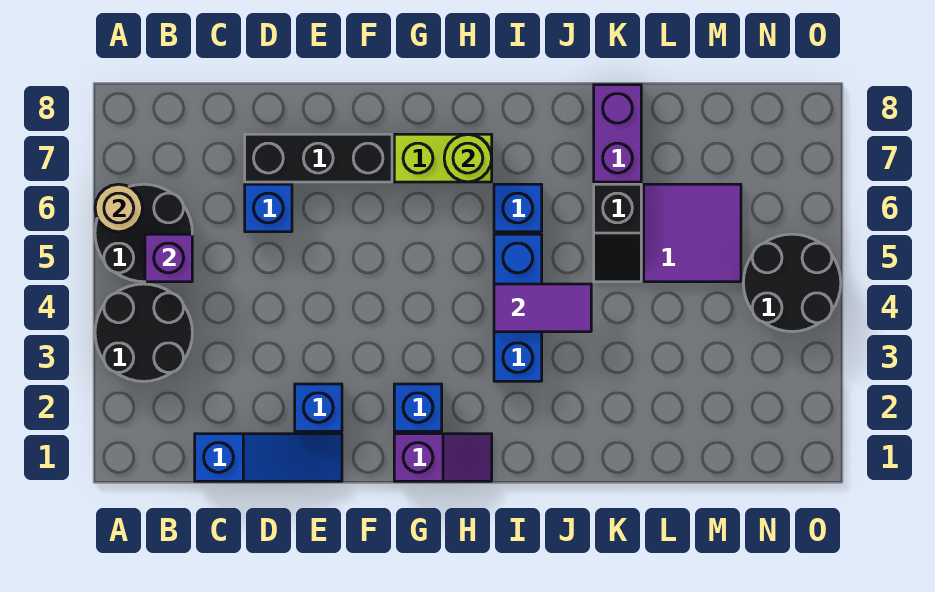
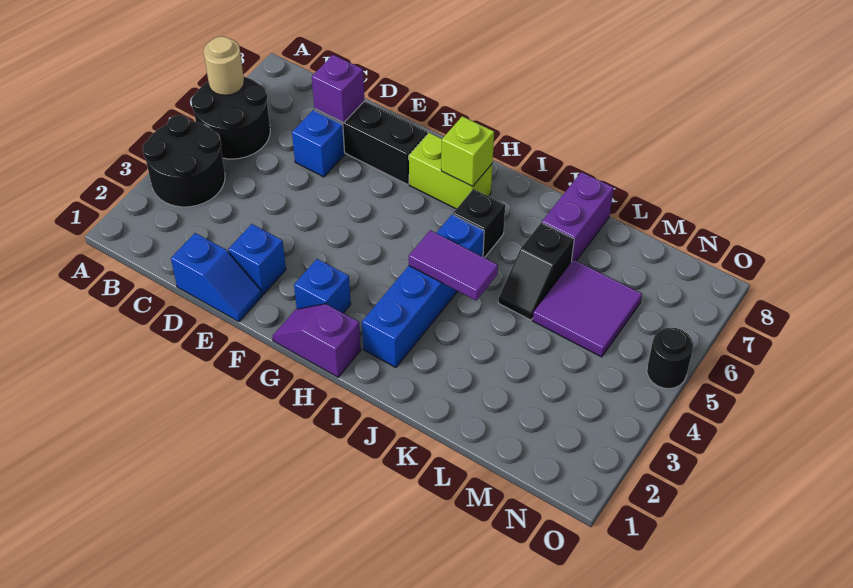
purple brick B5 level 2 -> purple brick D7 level 2
blue slope C1:E1 level 1 top C -> blue slope D1:E1 level 1 top D
purple slope G1:H1 level 1 top G -> purple slope G1:H1 level 1 top H
lime round brick H7 level 2 -> lime brick H7 level 2
blue brick I3:I5 level 1 -> blue brick I2:I5 level 1
blue brick I6 level 1 -> black brick I6 level 1
black round brick N4:O5 level 1 -> black round brick O5 level 1

